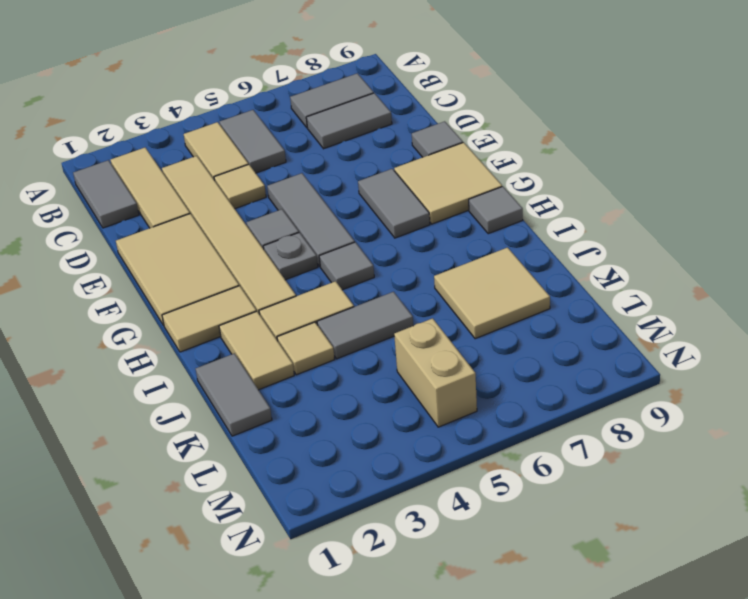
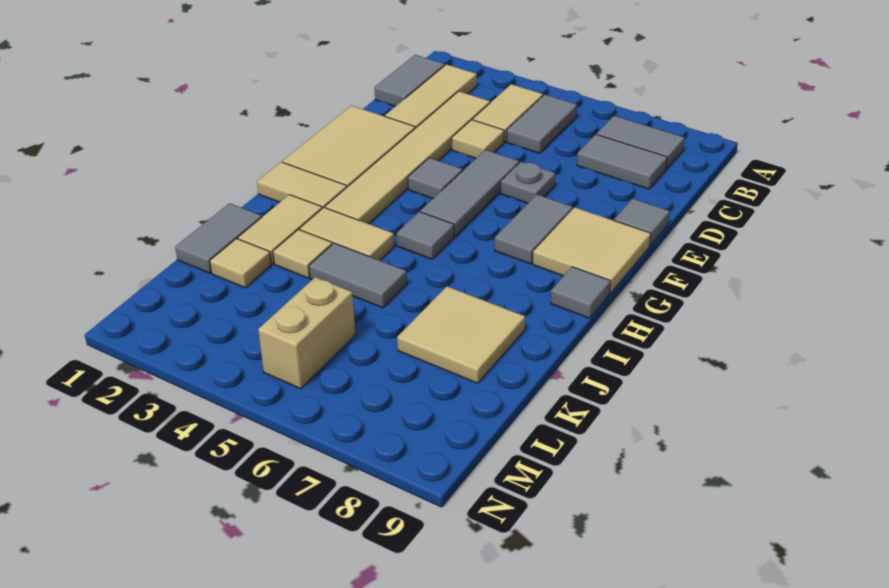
grey plate G4 level 1 -> grey plate E6 level 1
none -> tan tile K2 level 1

